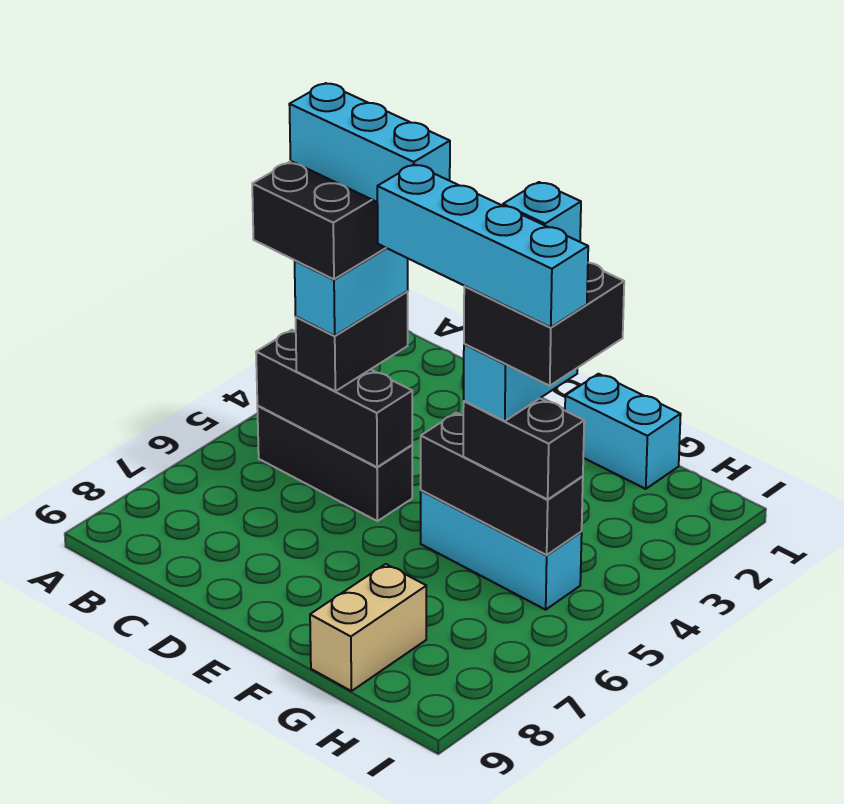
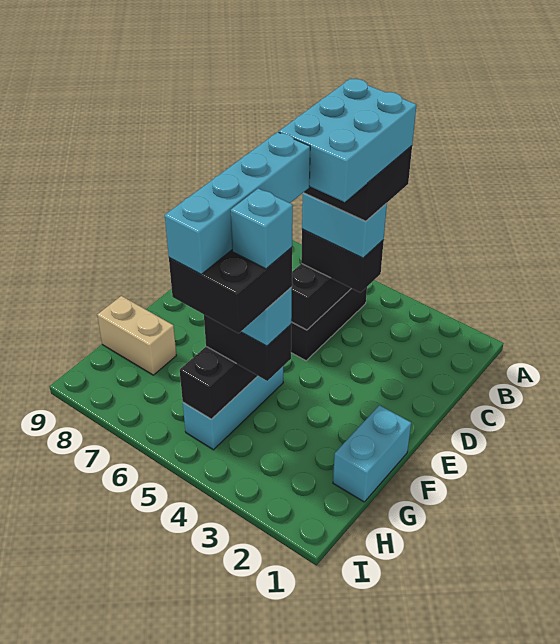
cyan brick B4:D4 level 6 -> cyan brick B4:D5 level 6
black brick G5:H5 level 3 -> black brick G4:G5 level 3

